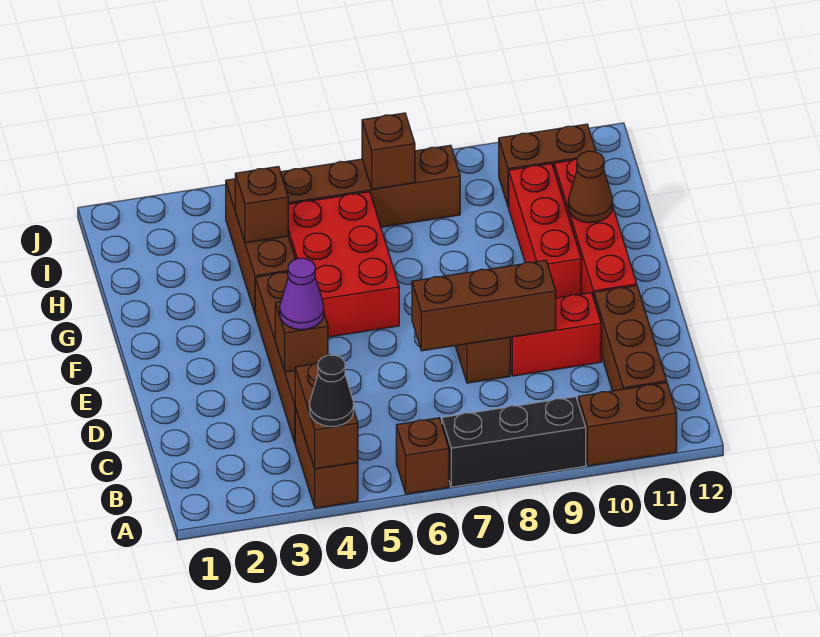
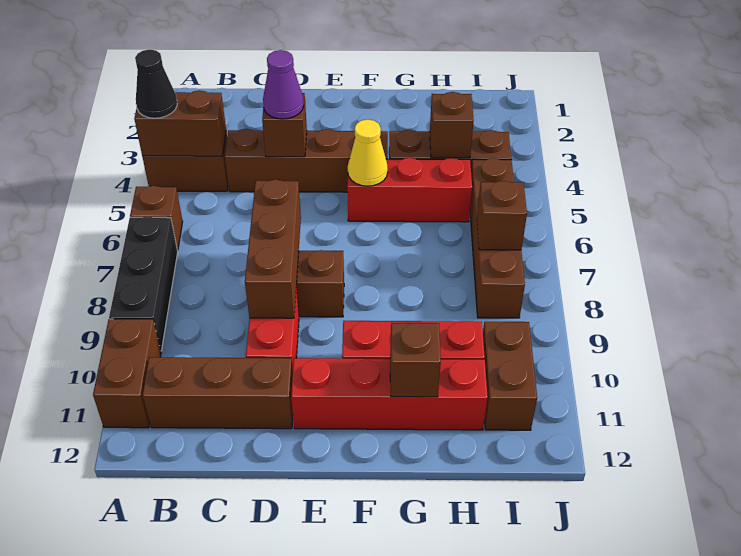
red brick F5:H6 level 1 -> red brick F5:H5 level 1
none -> yellow cone F5 level 2
brown cone G11 level 2 -> brown brick G11 level 2

